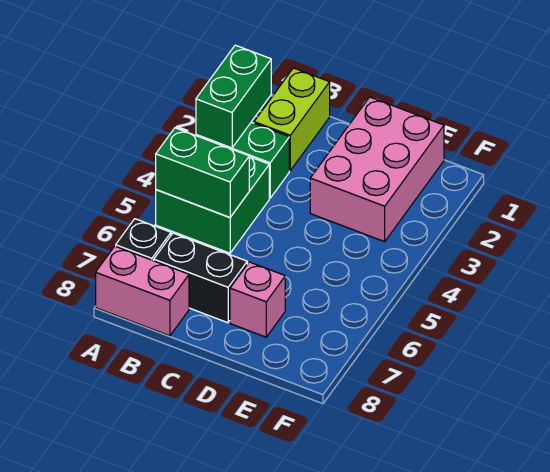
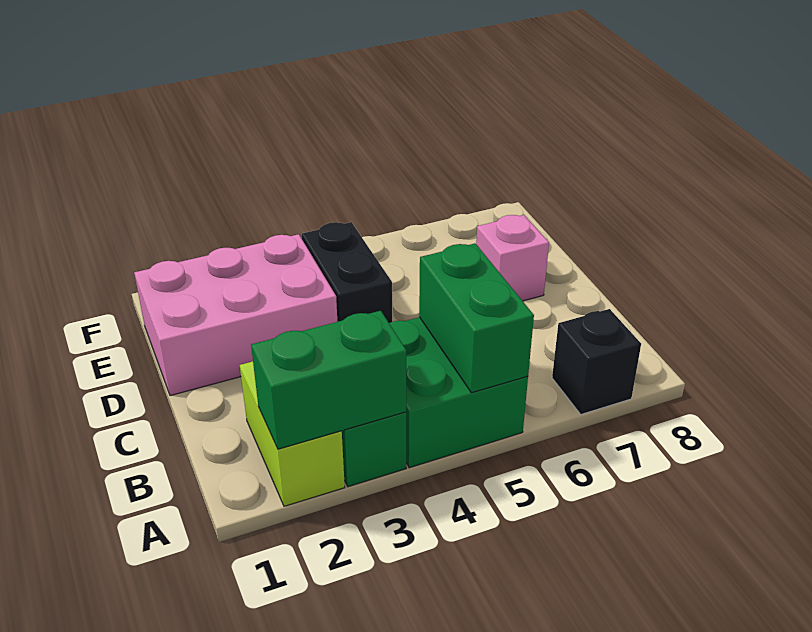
pink brick A8:B8 level 1 -> none
lime brick B1:B2 level 1 -> lime brick A2:B2 level 1
black brick B7:C7 level 1 -> black brick D4:E4 level 1

